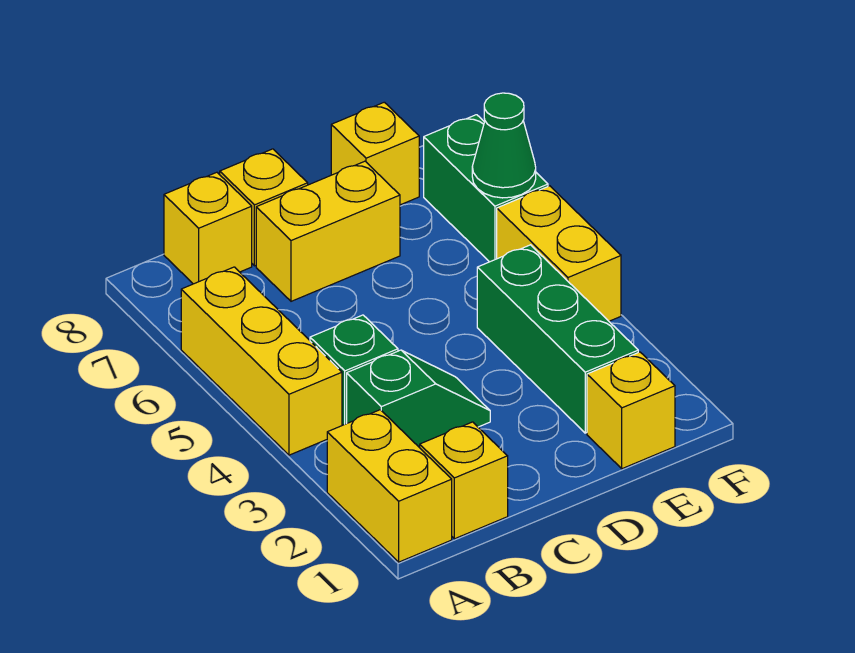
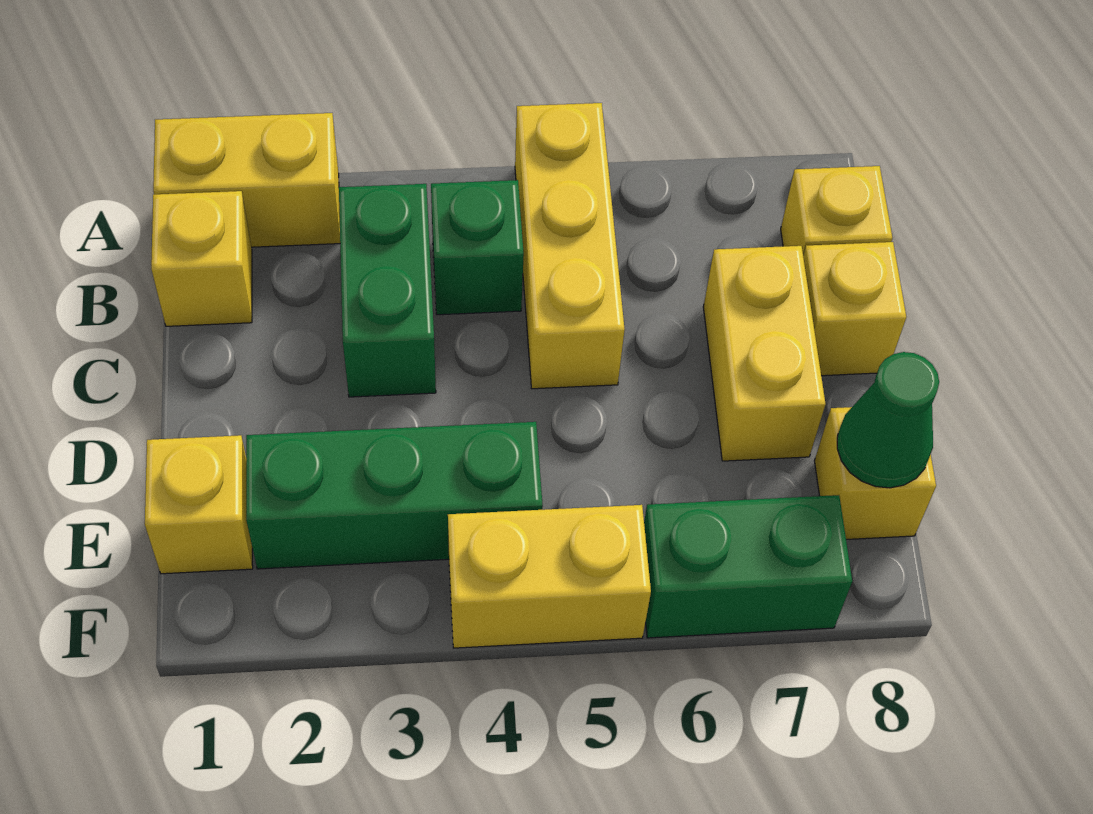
yellow brick A4:A6 level 1 -> yellow brick A5:C5 level 1
green slope B3:C3 level 1 top B -> green brick B3:C3 level 1
green cone F6 level 2 -> green cone E8 level 2

